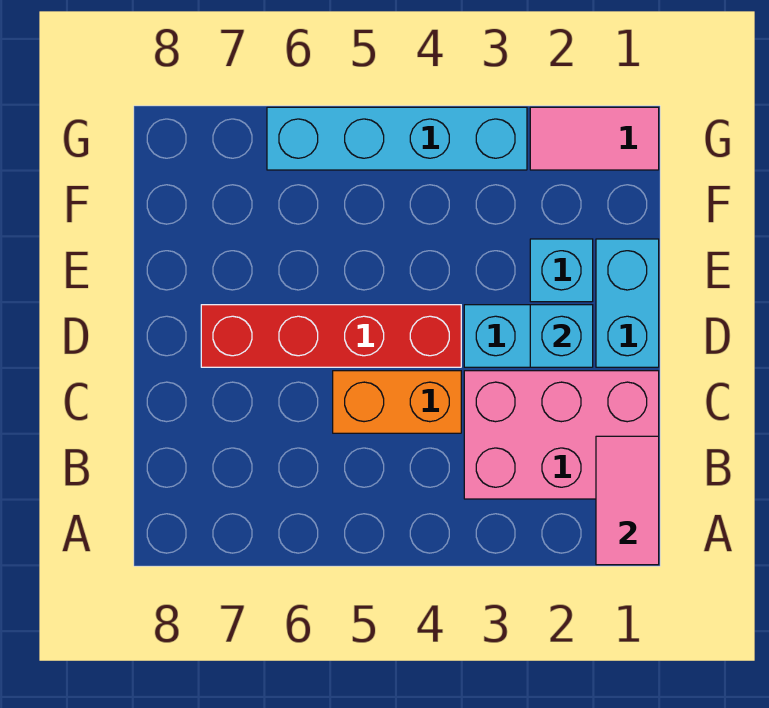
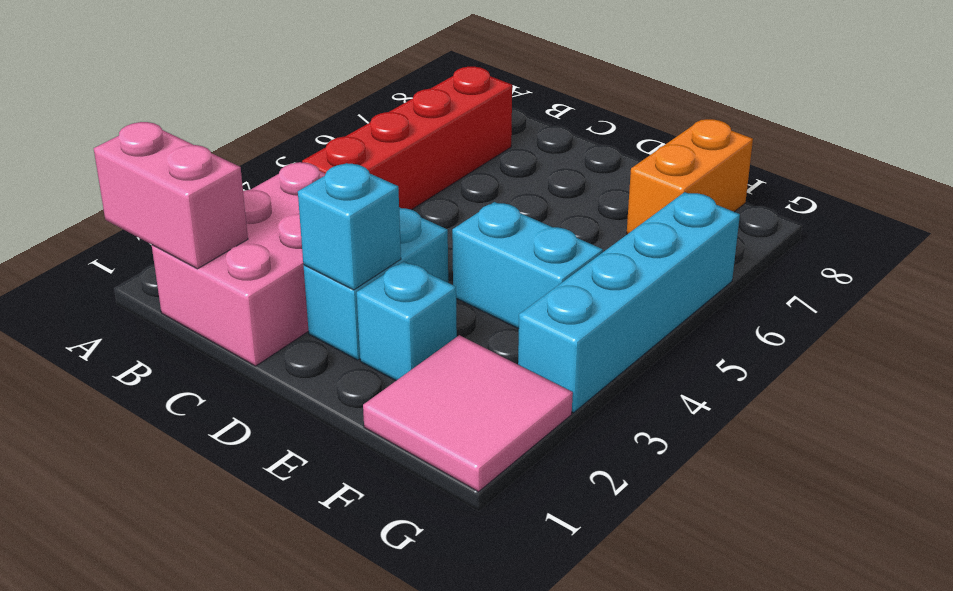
pink tile A1:B1 level 2 -> pink brick A1:B1 level 2
orange brick C4:C5 level 1 -> orange brick F7:F8 level 1
cyan brick D1:E1 level 1 -> cyan brick E4:F4 level 1
red brick D4:D7 level 1 -> red brick B4:B7 level 1
pink tile G1:G2 level 1 -> pink tile F1:G2 level 1

